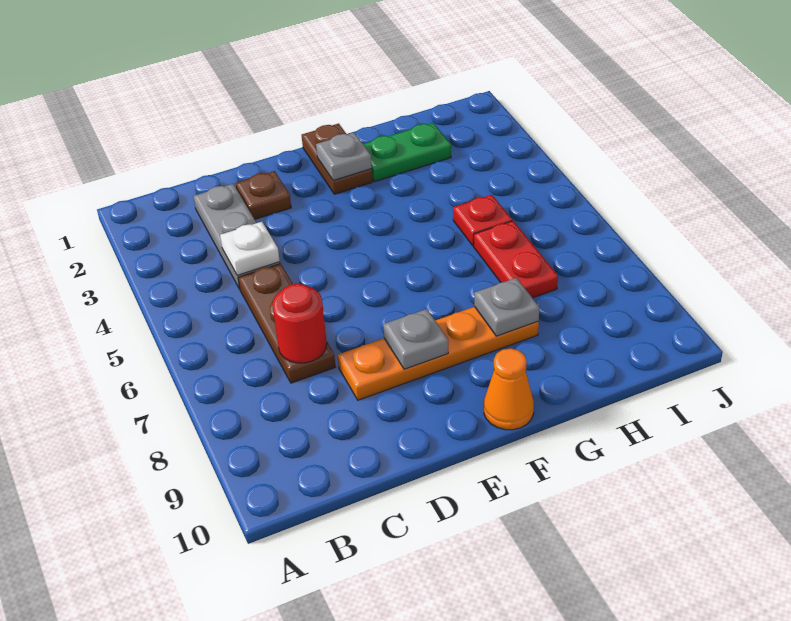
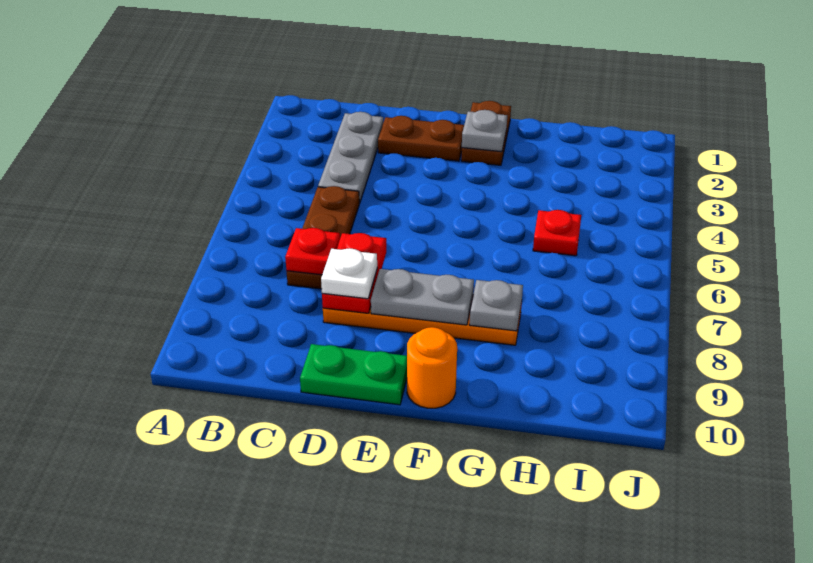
white plate C4 level 2 -> white plate D8 level 3
red round brick C7 level 2 -> red plate C7 level 2
brown plate D2 level 1 -> brown plate D2:E2 level 1
grey plate E8 level 2 -> grey plate E8:F8 level 2
orange cone F10 level 1 -> orange round brick F10 level 1
green plate G2:H2 level 1 -> green plate D10:E10 level 1
red plate H6:H7 level 1 -> red plate D7:D8 level 2

